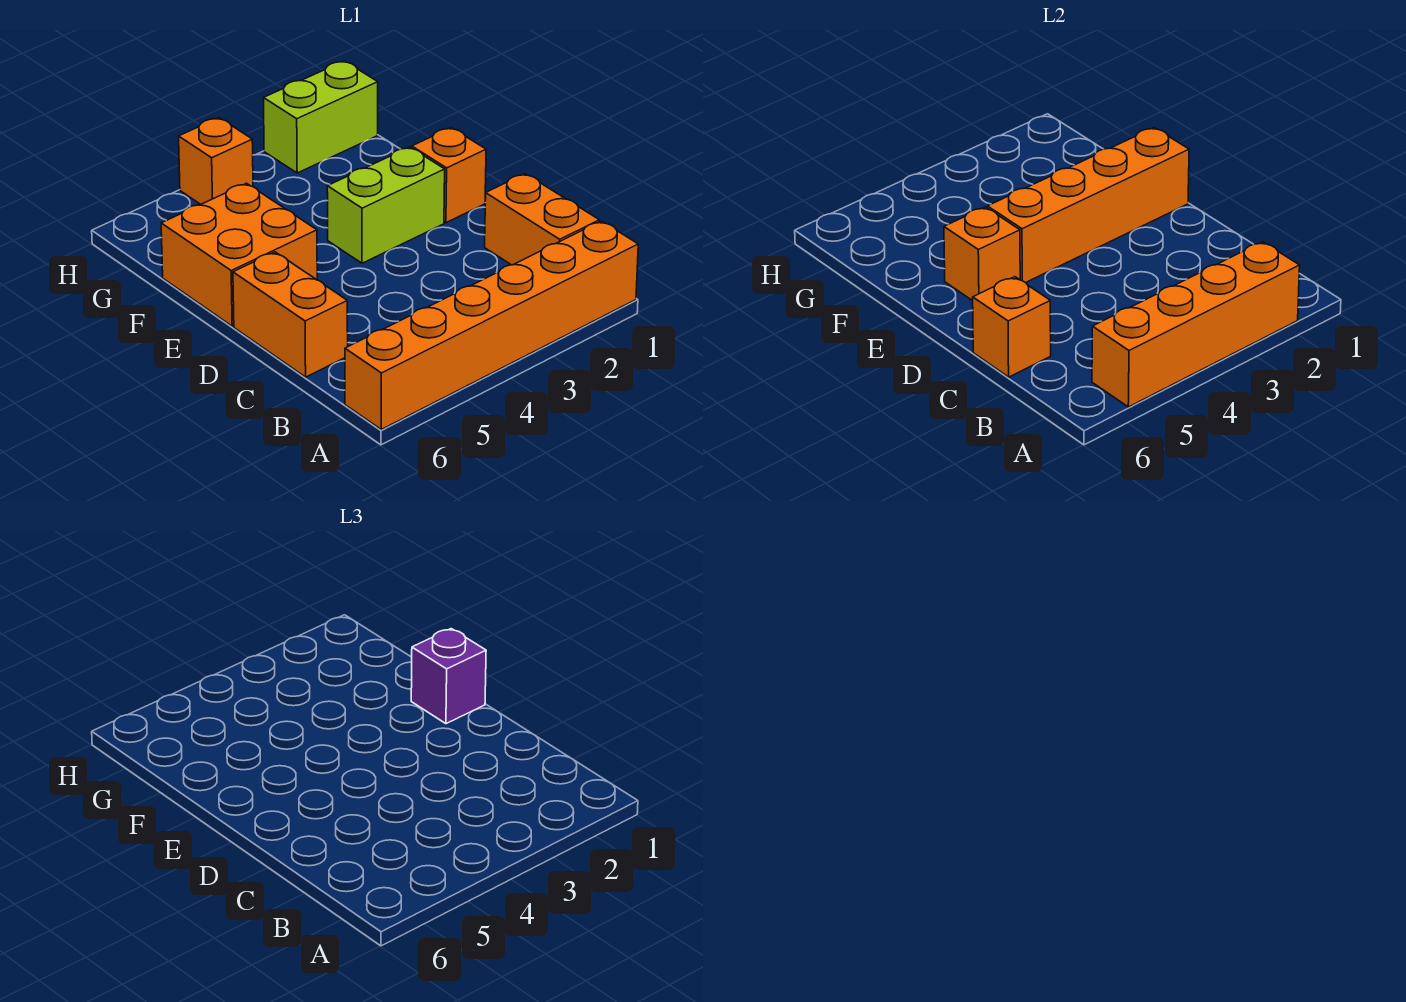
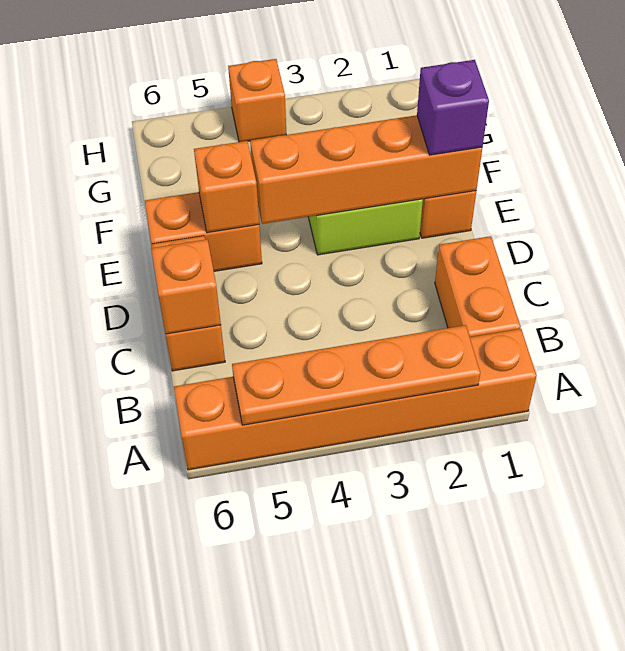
orange brick A2:A5 level 2 -> orange plate A2:A5 level 2
orange brick E5:F6 level 1 -> orange brick E5:E6 level 1
lime brick H1:H2 level 1 -> none

